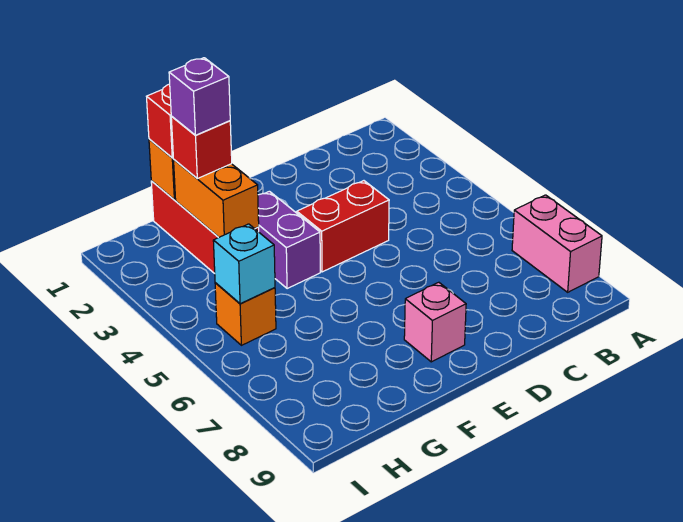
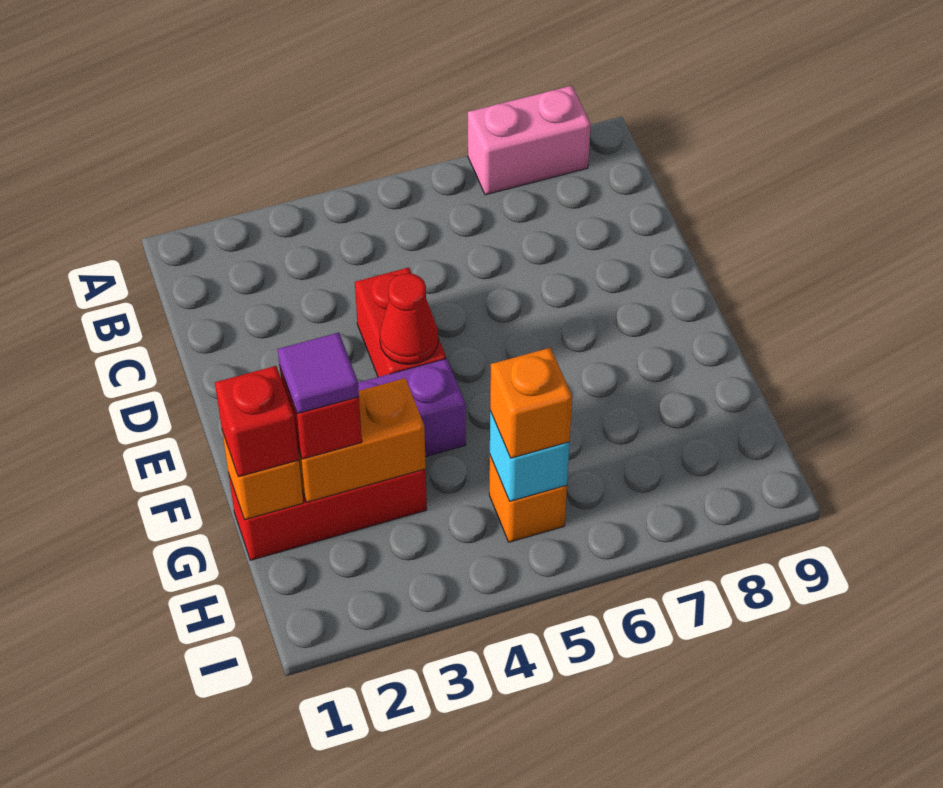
none -> red cone E4 level 2
pink brick E8 level 1 -> none
purple brick G2 level 4 -> purple tile G2 level 4
none -> orange brick H5 level 3

